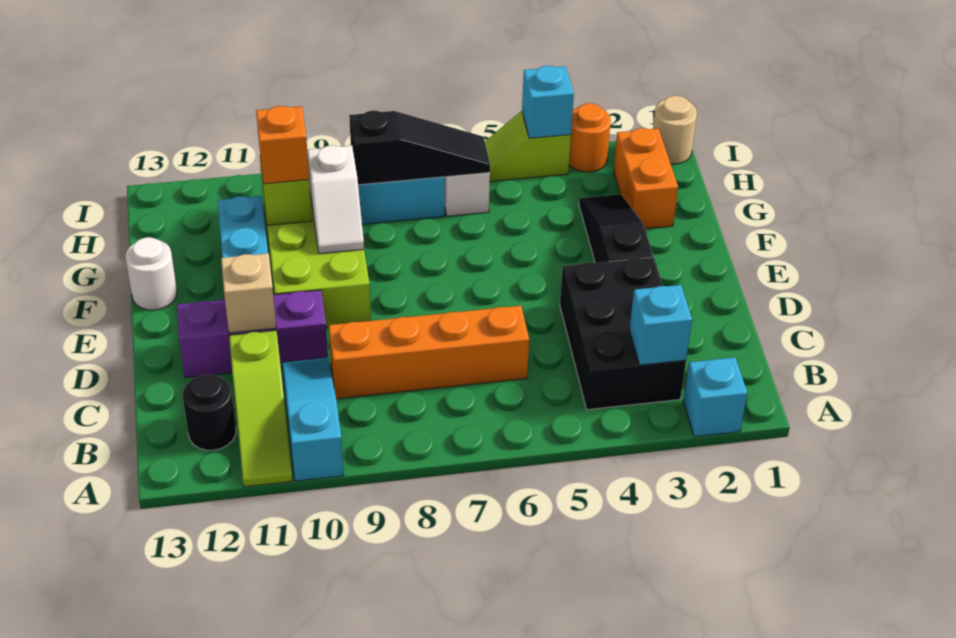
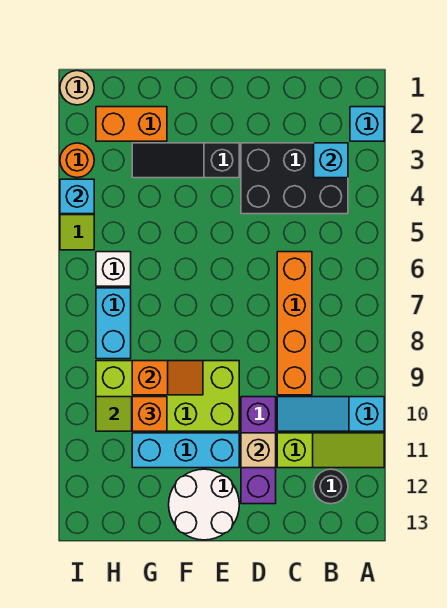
white slope F9:G9 level 2 top G -> orange slope F9:G9 level 2 top G
white round brick F13 level 1 -> white round brick E12:F13 level 1
black slope H6:H8 level 2 top 8 -> none

